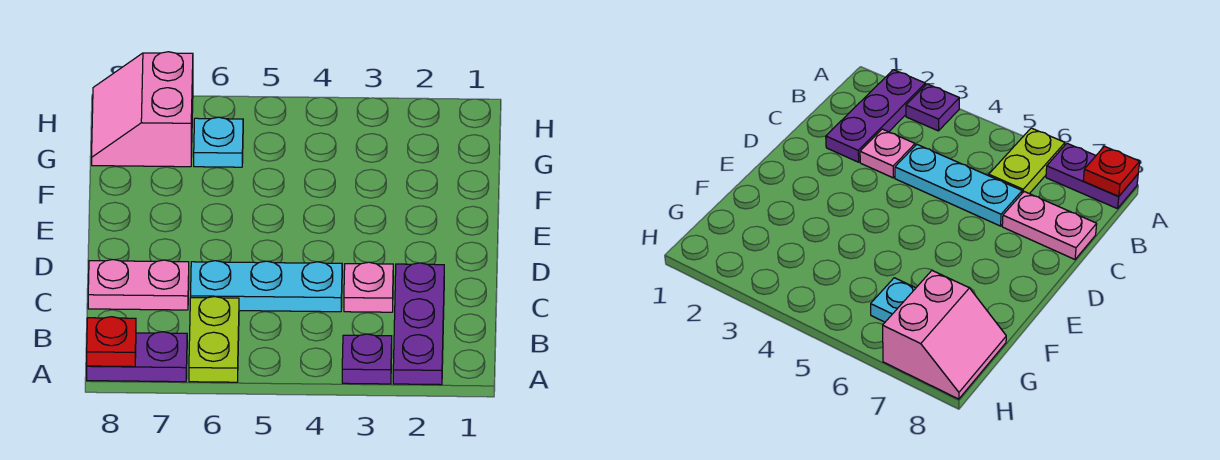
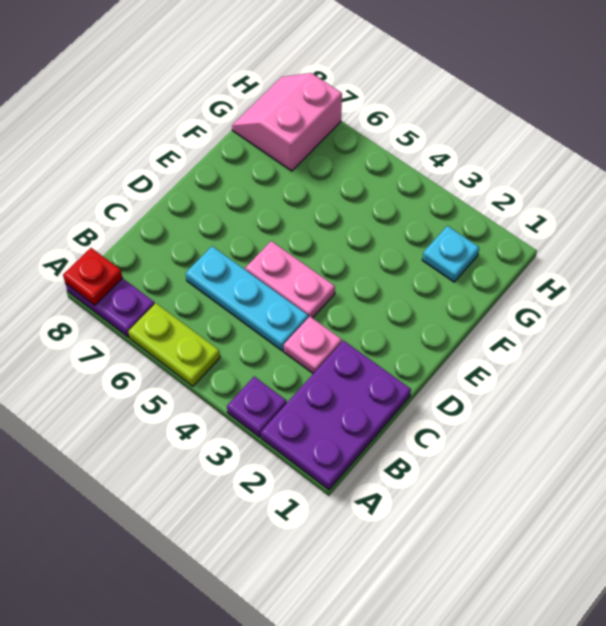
purple plate A2:C2 level 1 -> purple plate A1:C2 level 1
lime plate A6:B6 level 1 -> lime plate A5:A6 level 1
pink plate C7:C8 level 1 -> pink plate D4:D5 level 1
cyan plate G6 level 1 -> cyan plate G2 level 1

